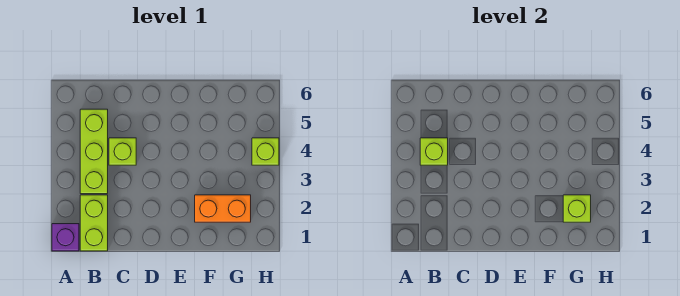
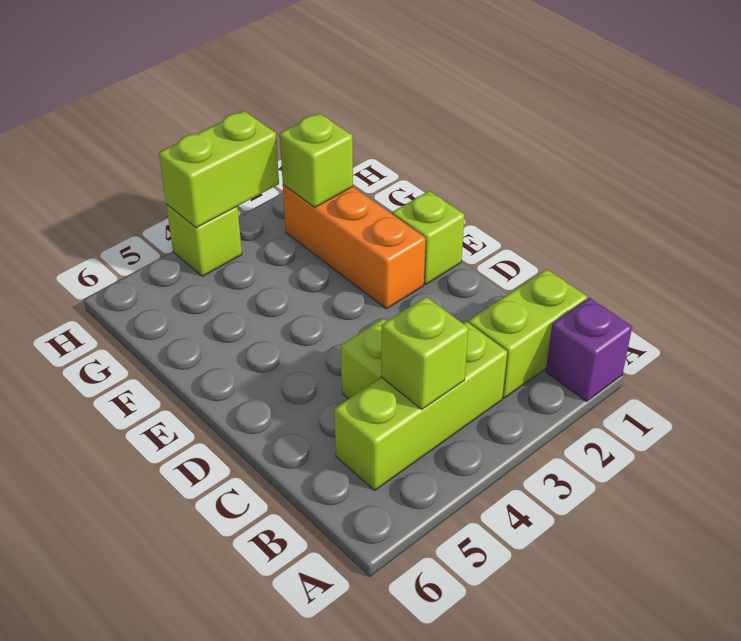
none -> lime brick E1 level 1
orange brick F2:G2 level 1 -> orange brick E2:G2 level 1
none -> lime brick H3:H4 level 2

